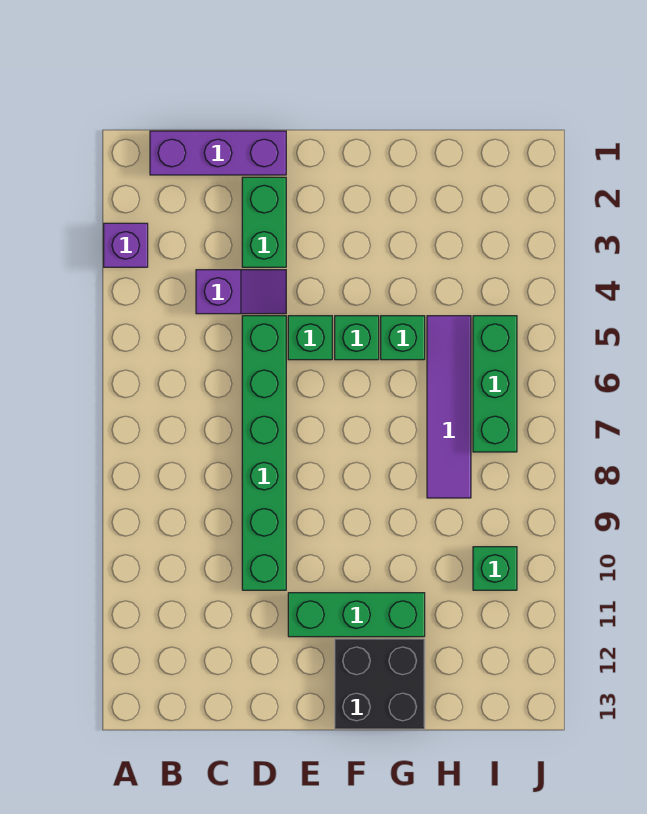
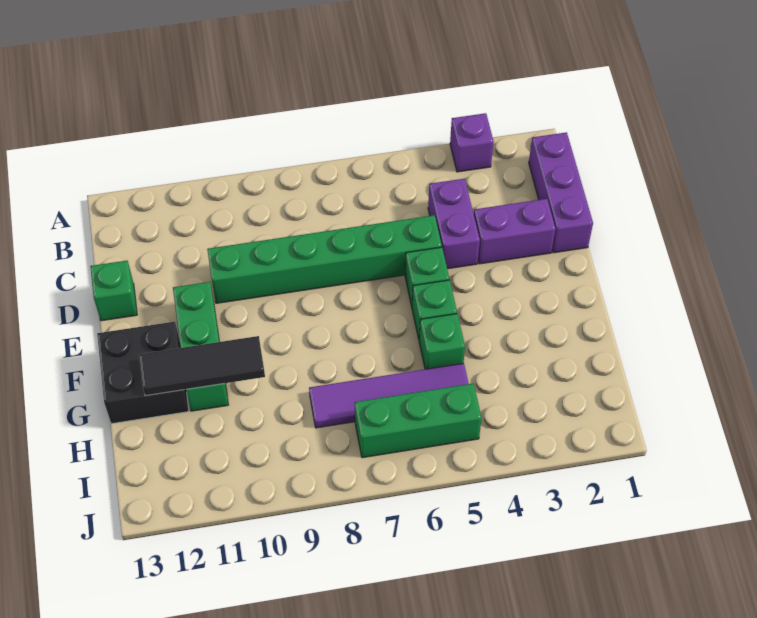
purple slope C4:D4 level 1 top C -> purple brick C4:D4 level 1
green brick D2:D3 level 1 -> purple brick D2:D3 level 1
none -> black tile G10:G12 level 2
green brick I10 level 1 -> green brick D13 level 1

